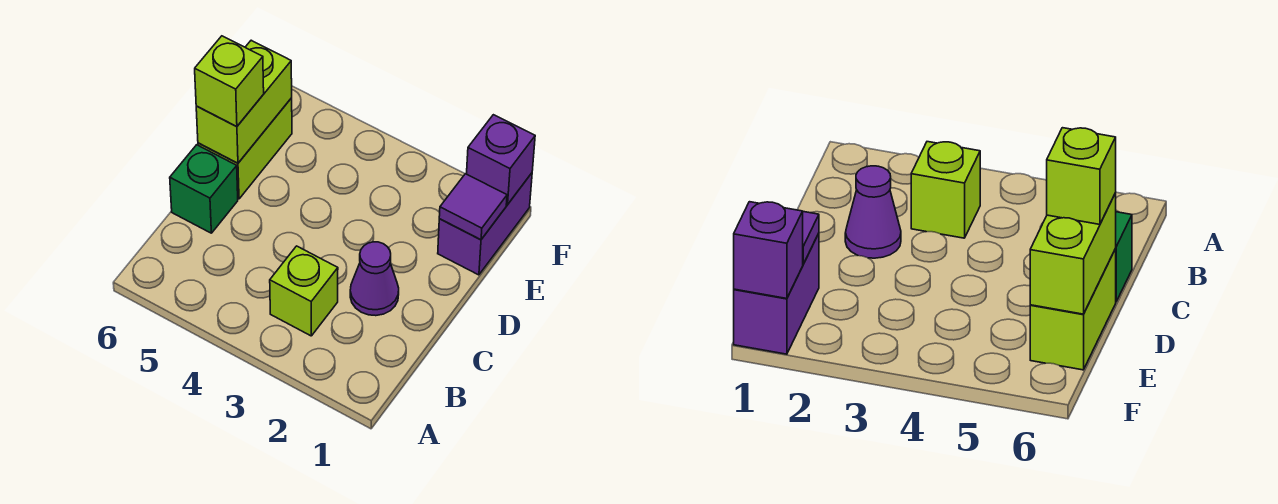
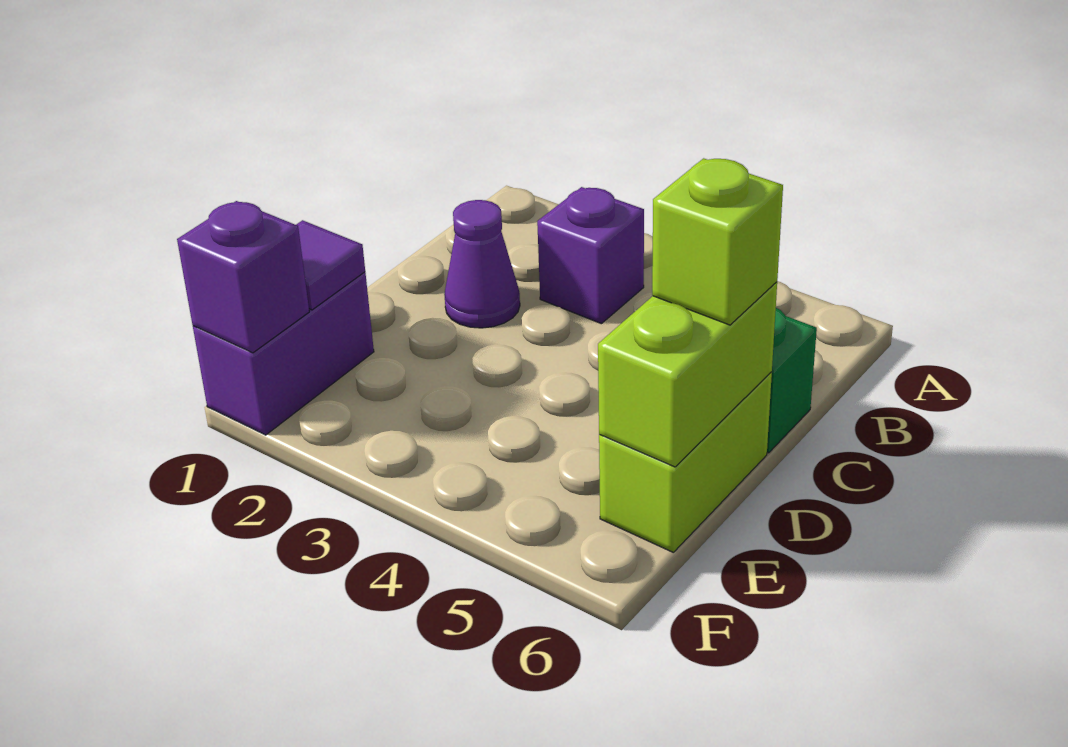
lime brick B3 level 1 -> purple brick B3 level 1

